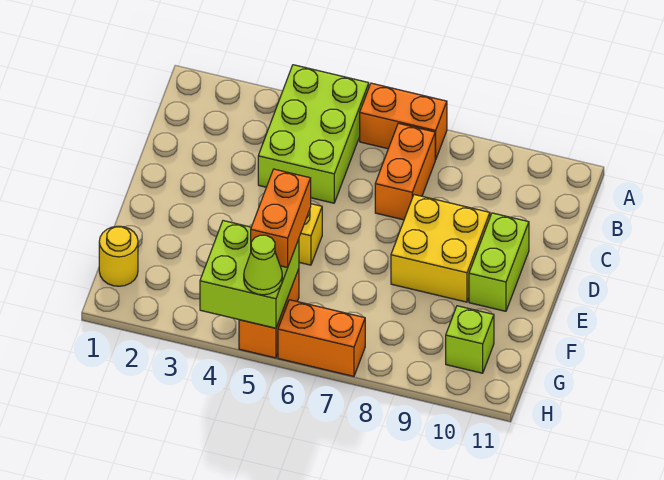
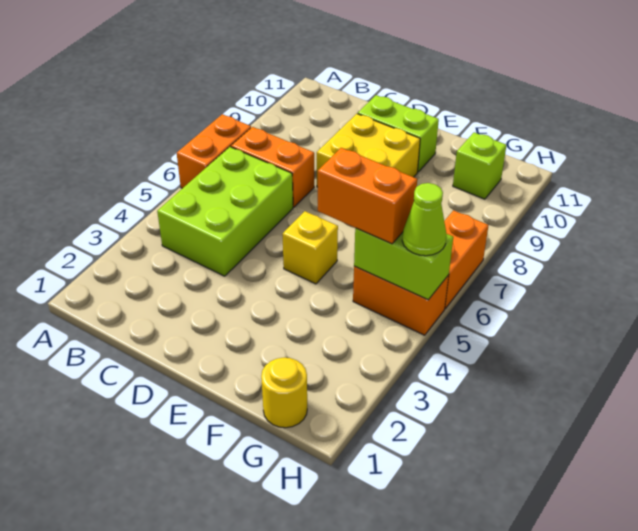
lime brick A4:C5 level 1 -> lime brick B4:C6 level 1
lime brick G4:H5 level 2 -> lime brick G5:H5 level 2

